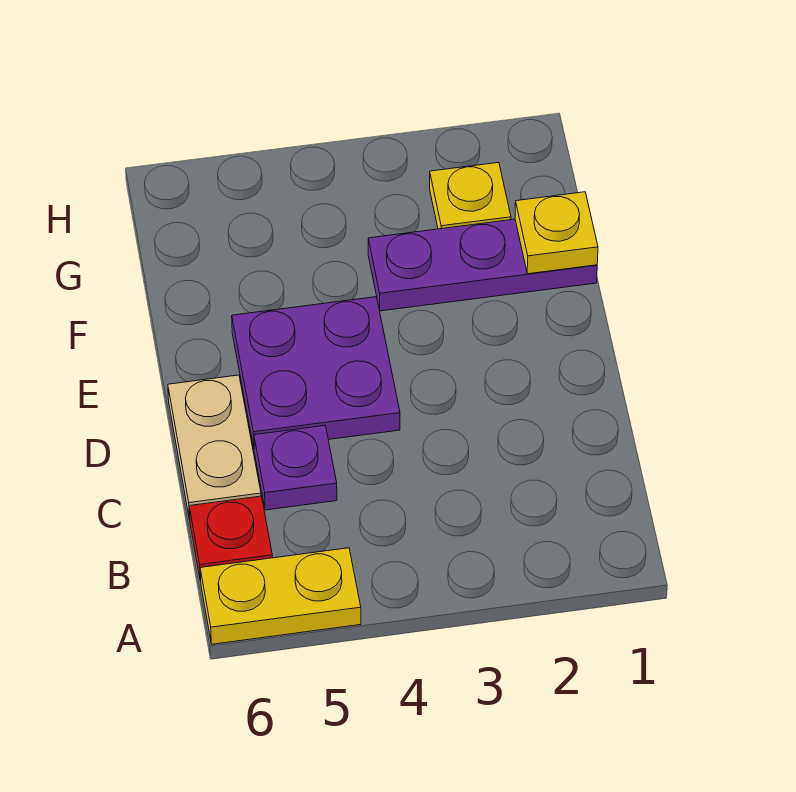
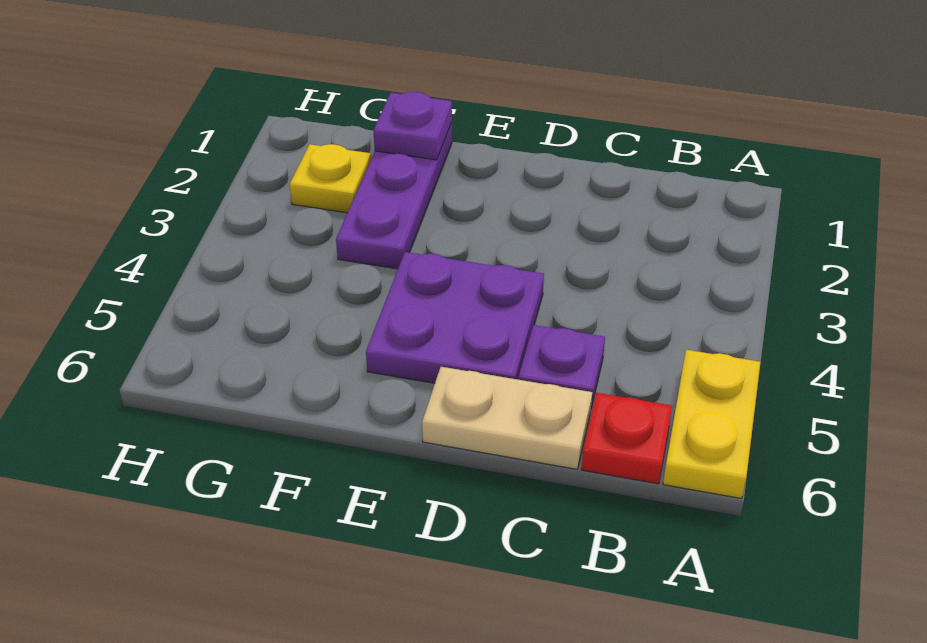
yellow plate F1 level 2 -> purple plate F1 level 2

